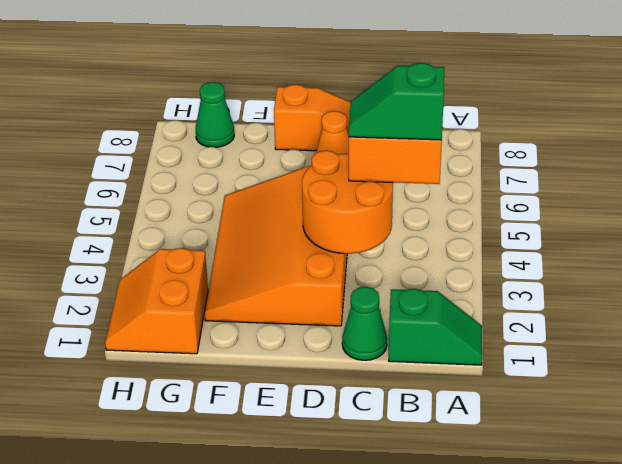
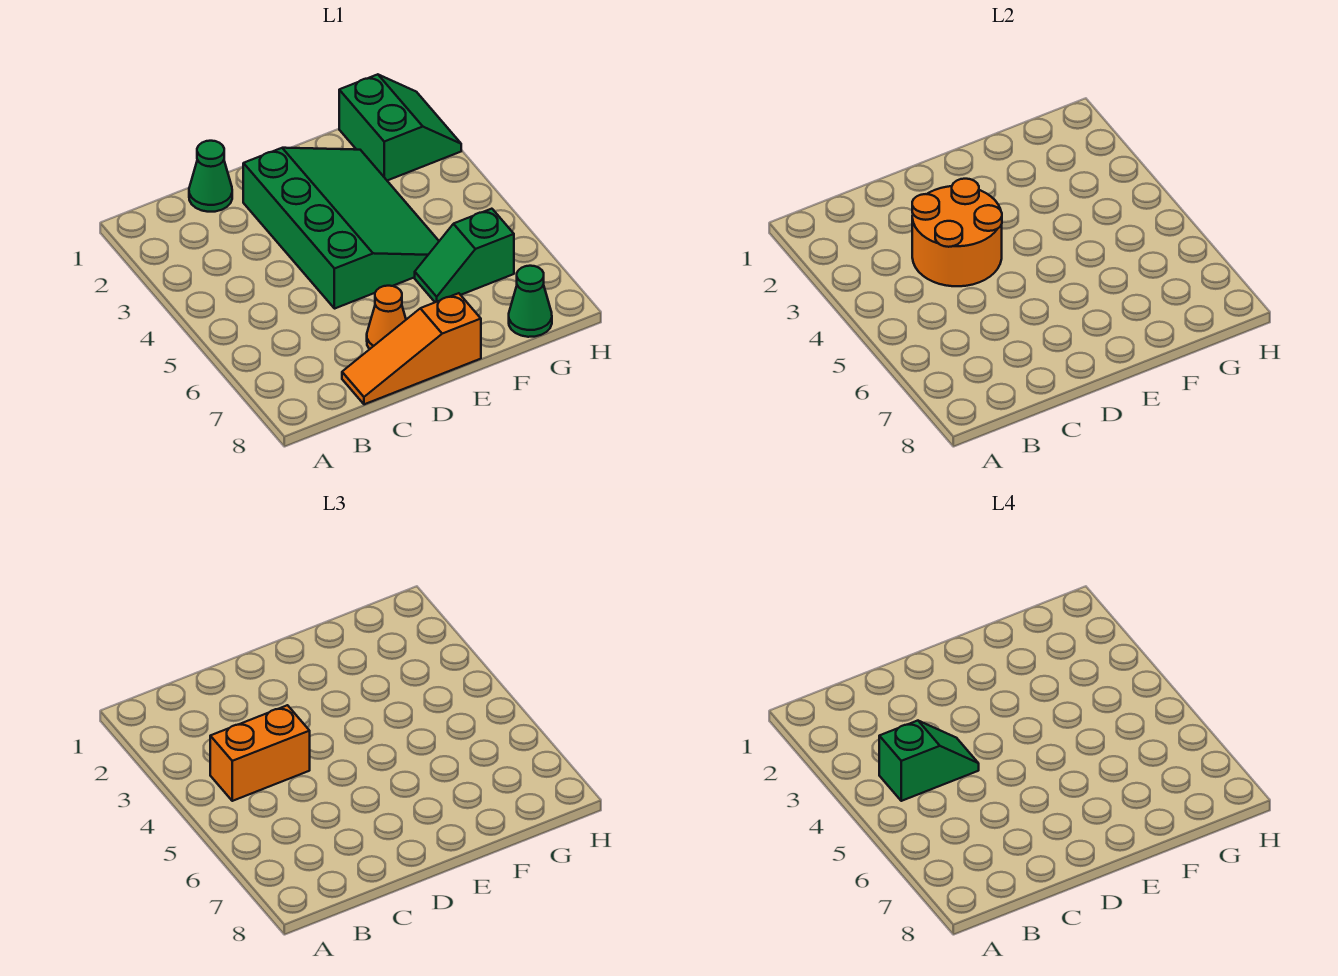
green slope A1:B1 level 1 top B -> green slope F6:G6 level 1 top G
orange slope D2:F5 level 1 top D -> green slope D2:F5 level 1 top D
orange slope G1:H2 level 1 top G -> green slope G1:H2 level 1 top G

